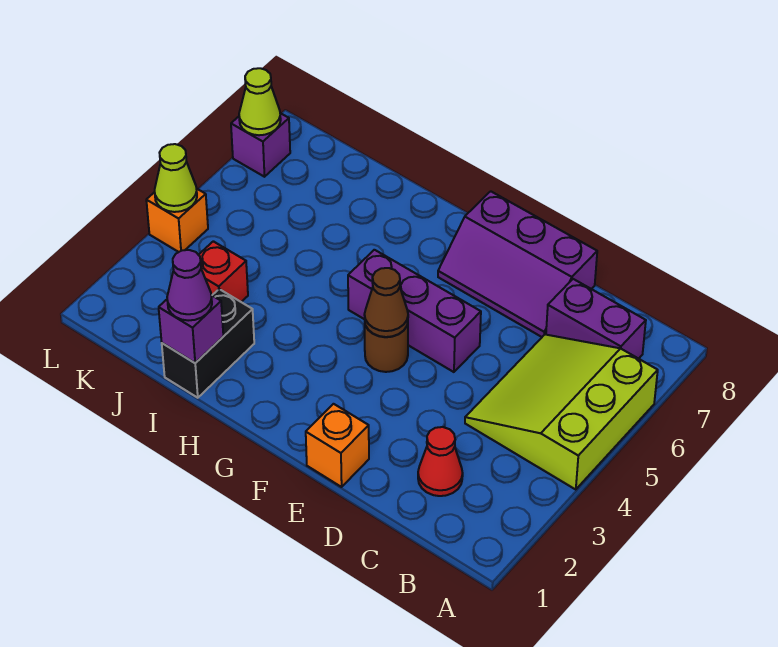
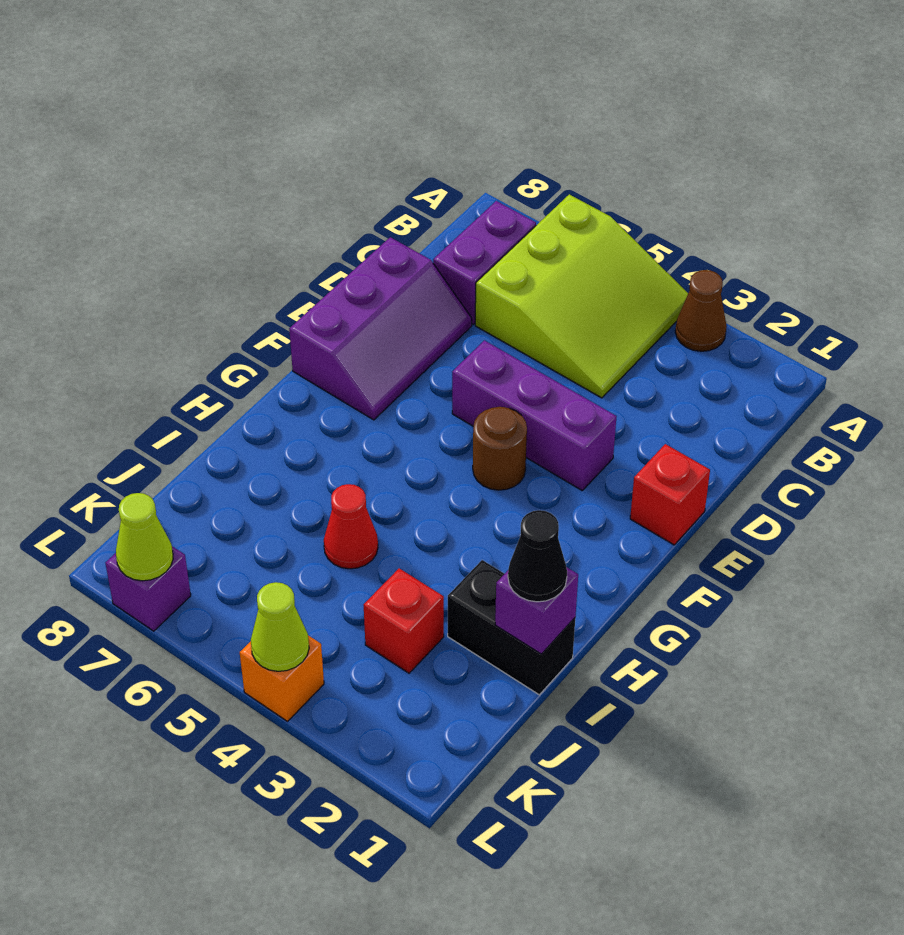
lime slope A4:C6 level 1 top A -> lime slope A4:C6 level 1 top 6
red cone C2 level 1 -> red cone I5 level 1
orange brick E1 level 1 -> red brick E1 level 1
purple brick E5:G5 level 1 -> purple brick E3:E5 level 1
brown cone F4 level 2 -> brown cone A3 level 1
purple cone I1 level 3 -> black cone I1 level 3

